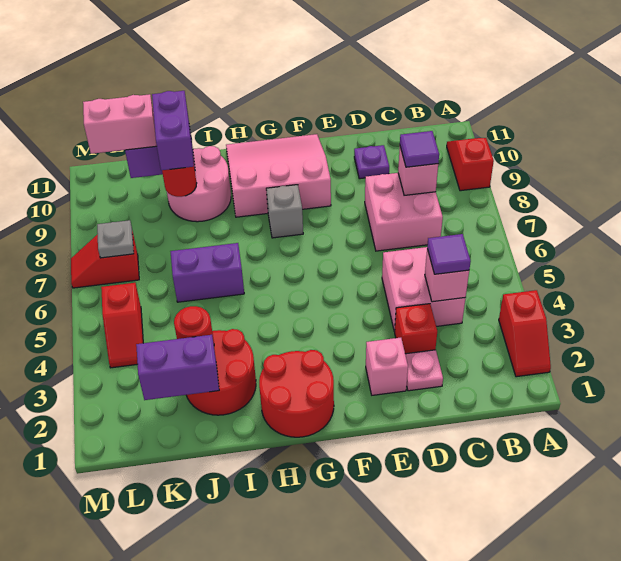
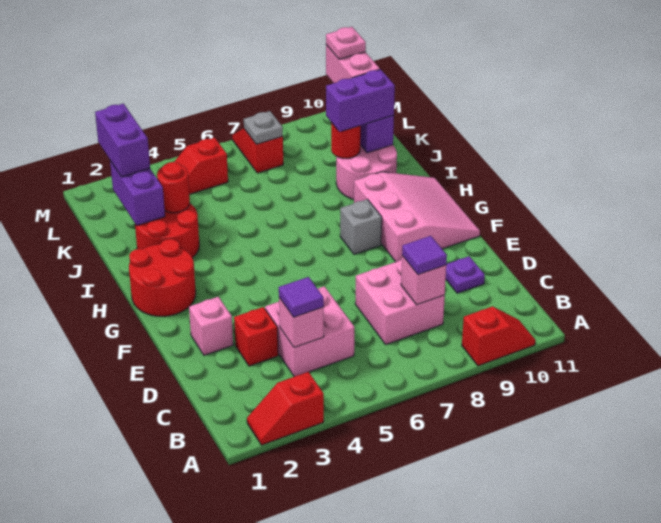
pink plate D2 level 1 -> pink plate L10 level 4
purple brick I6:J6 level 1 -> purple brick K2:L2 level 3

